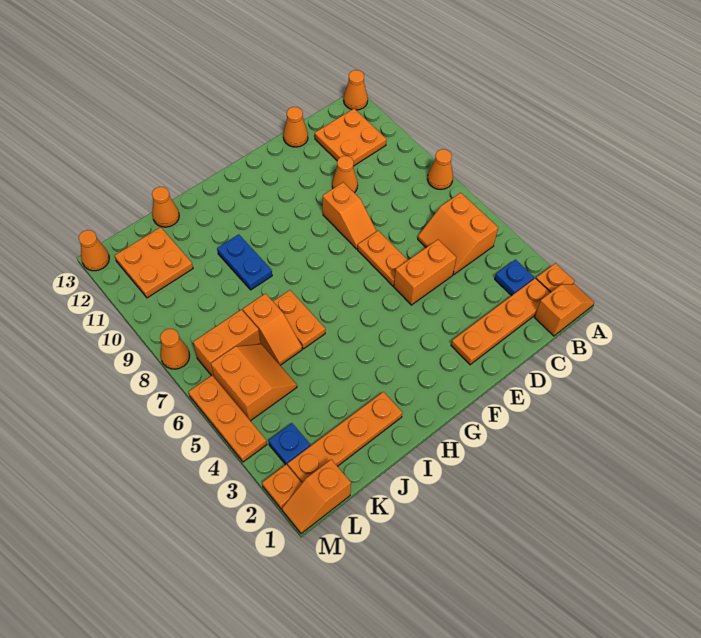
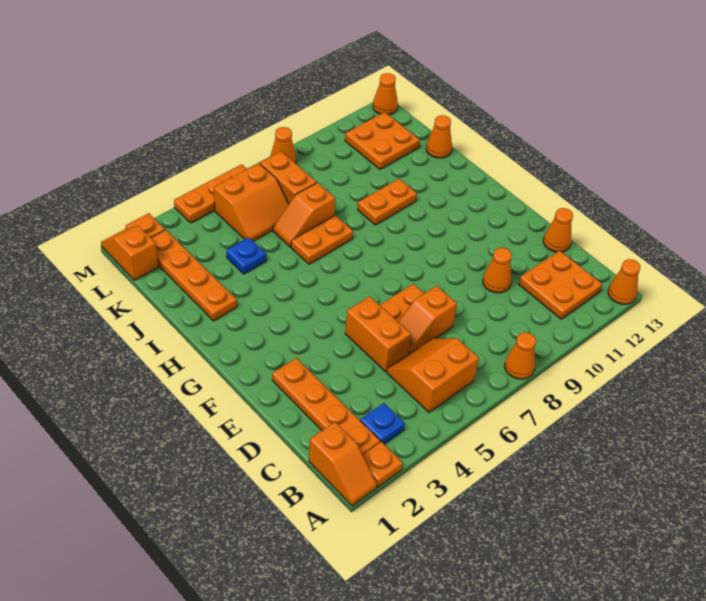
orange slope E8:E9 level 1 top 9 -> orange slope D6:D7 level 1 top 7
blue plate I9:I10 level 1 -> orange plate I9:I10 level 1
blue plate L3 level 1 -> blue plate J4 level 1

